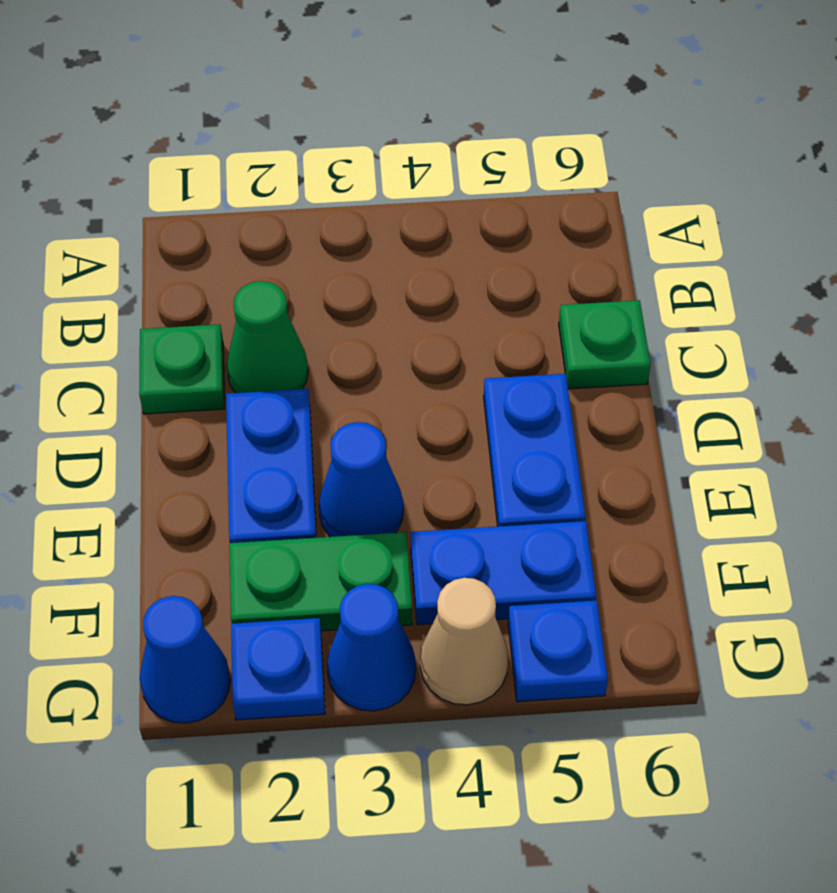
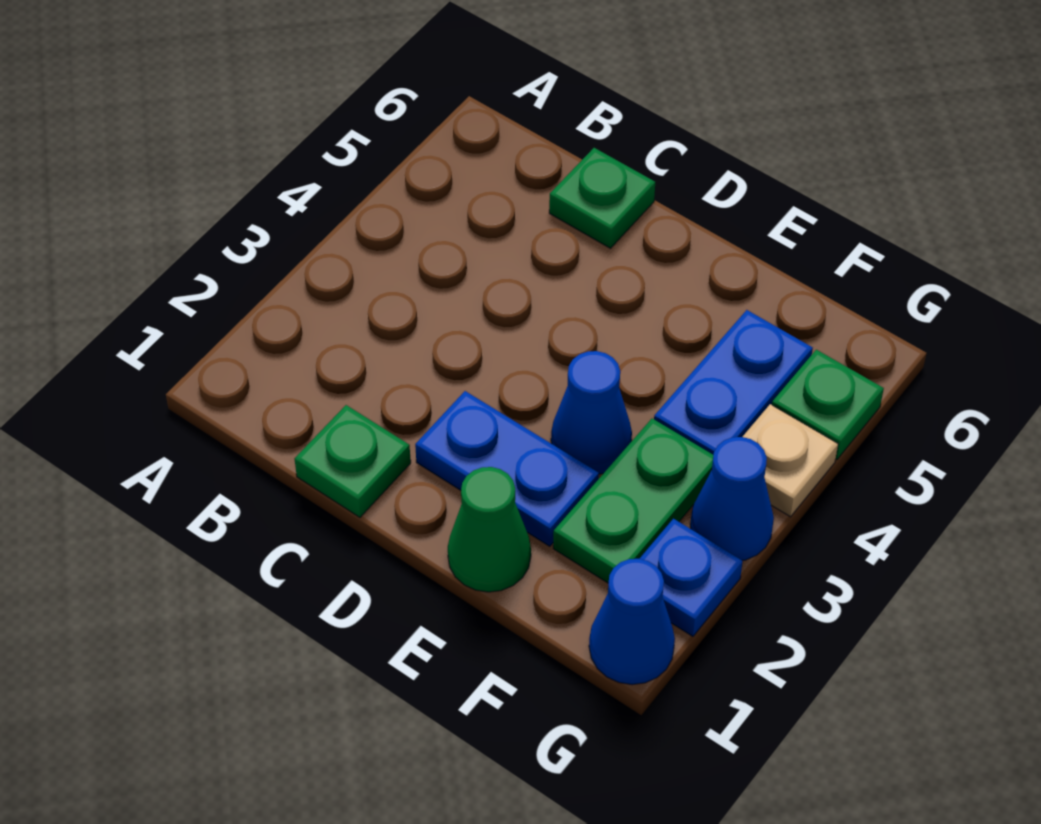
green cone C2 level 1 -> green cone E1 level 1
blue plate D5:E5 level 1 -> none
tan cone G4 level 1 -> tan plate G4 level 1
blue plate G5 level 1 -> green plate G5 level 1

